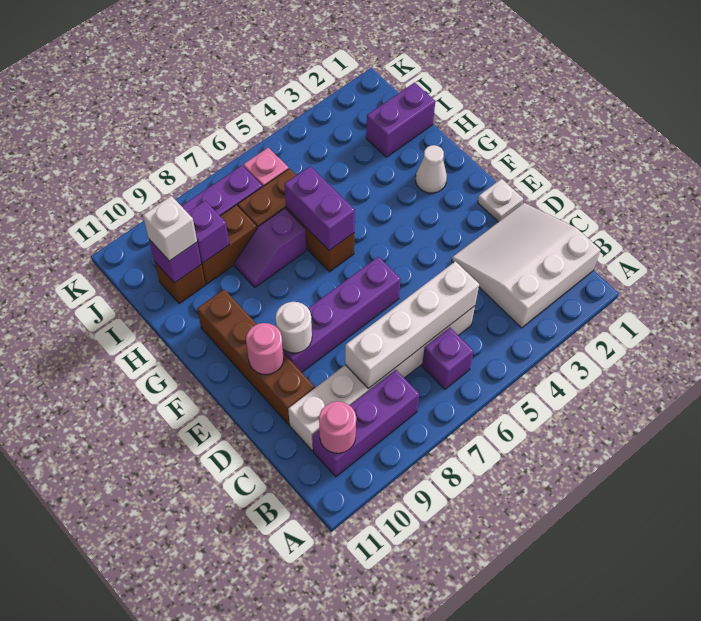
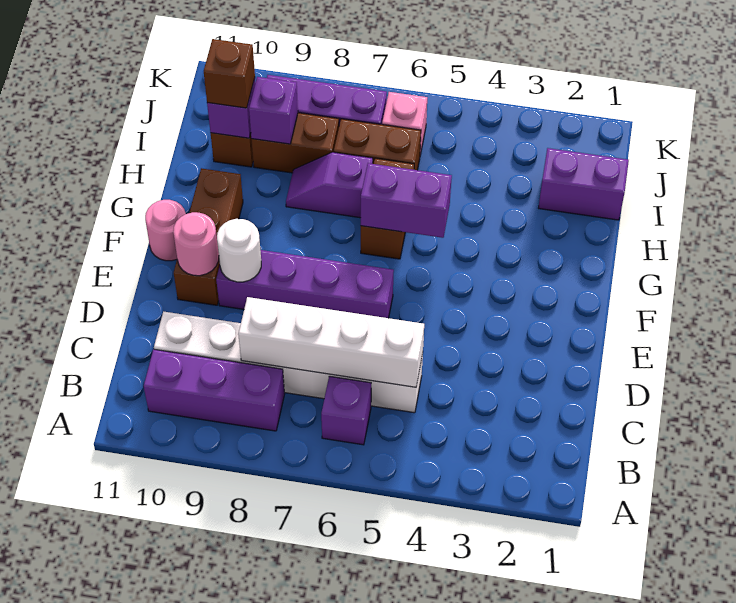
white slope B1:D3 level 1 top B -> none
pink round brick B10 level 2 -> pink round brick F11 level 1
brown brick D10:G10 level 1 -> brown brick E10:G10 level 1
white plate E1 level 1 -> none
white cone G2 level 1 -> none
purple brick G6:H6 level 2 -> purple brick G5:G6 level 2
white brick I10 level 3 -> brown brick I10 level 3

